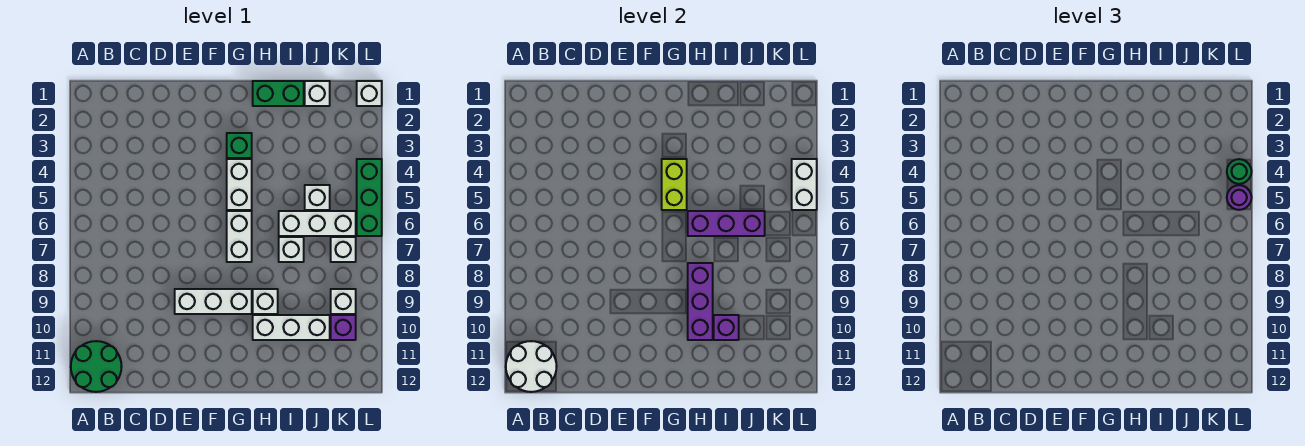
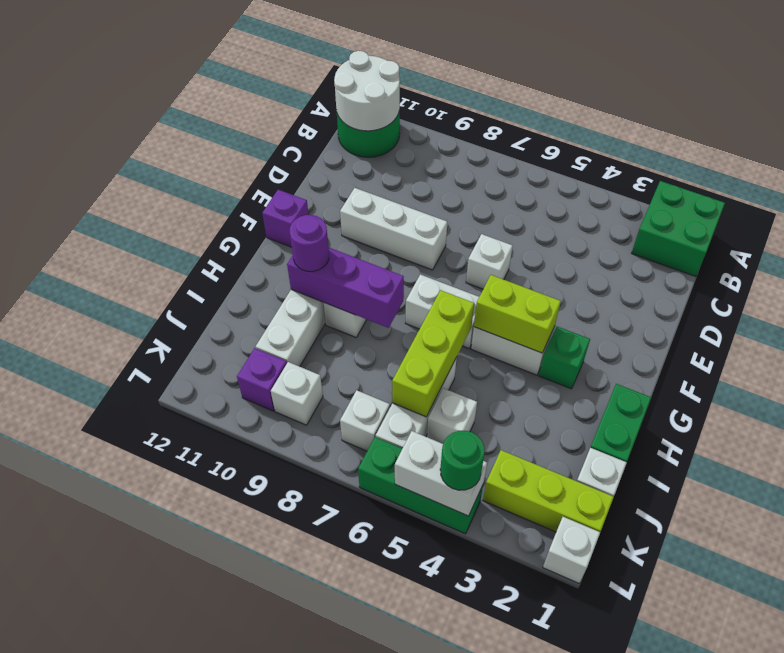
none -> green brick A1:B2 level 1
white brick E9:G9 level 1 -> white brick E8:E10 level 1
purple brick H6:J6 level 2 -> lime brick H6:J6 level 2
white brick I7 level 1 -> white brick E6 level 1
purple brick I10 level 2 -> purple brick F12 level 1
none -> lime brick K1:K3 level 1
purple round brick L5 level 3 -> purple round brick H10 level 3

